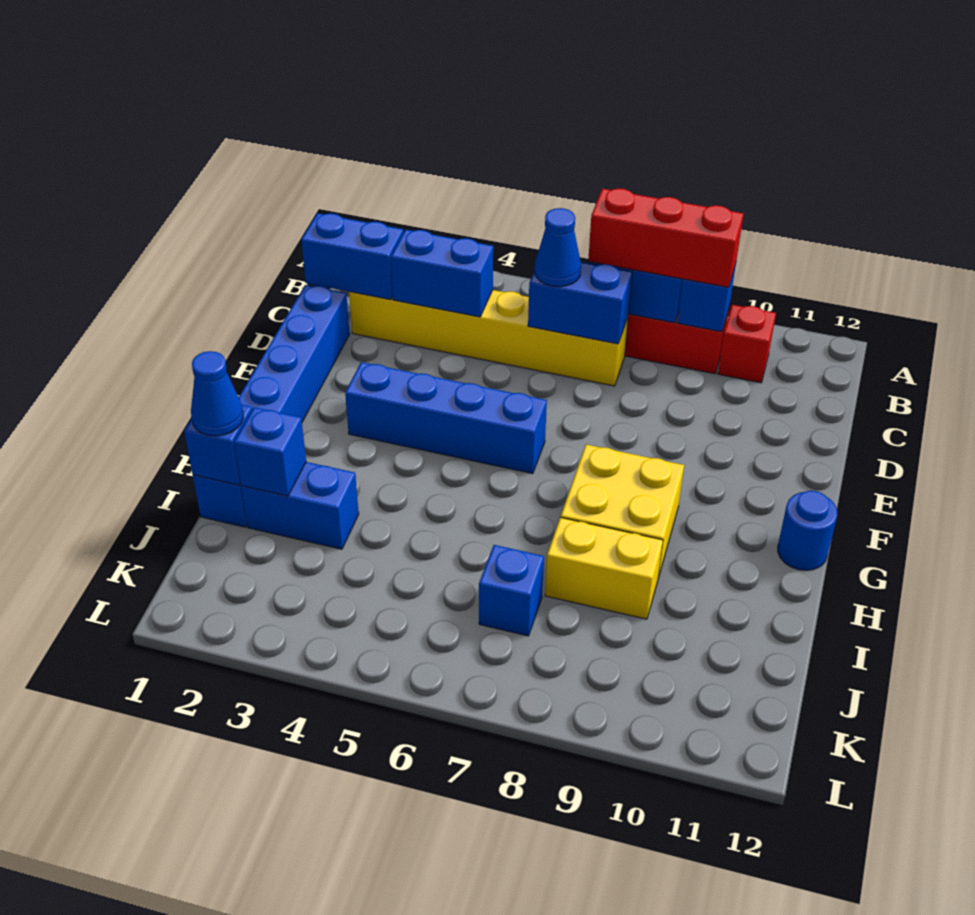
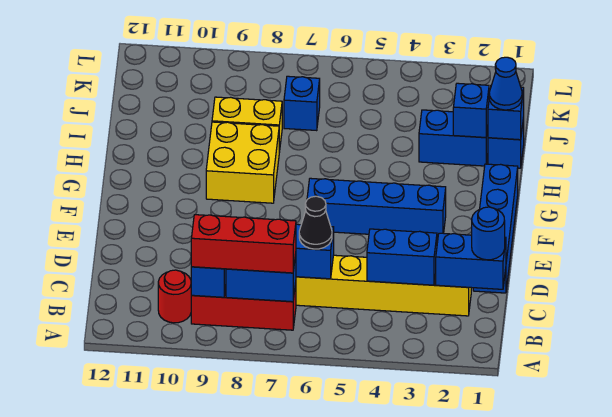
red brick B10 level 1 -> red round brick B10 level 1
blue cone C6 level 3 -> black cone C6 level 3
blue round brick G12 level 1 -> blue round brick C1 level 3

